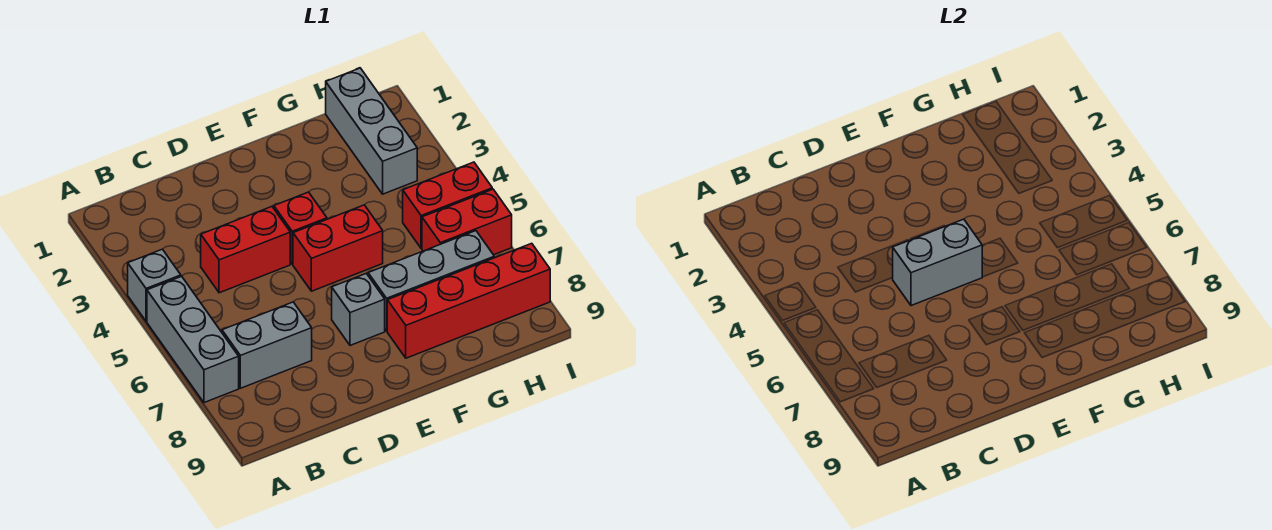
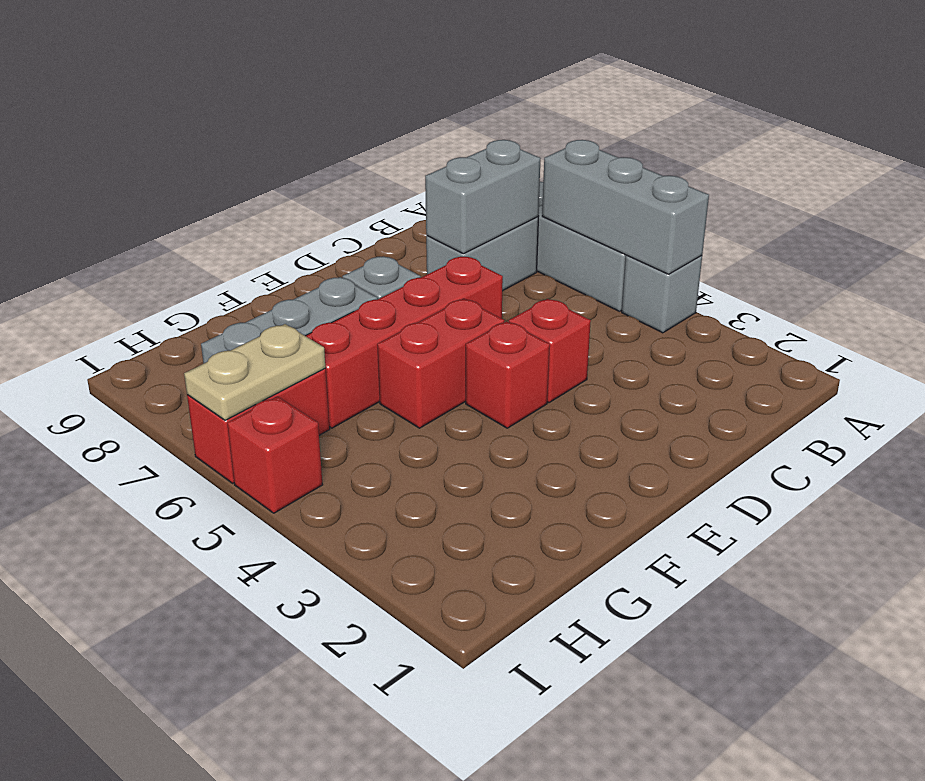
red brick C4:D4 level 1 -> red brick D4 level 1
grey brick D5:E5 level 2 -> grey brick B7:C7 level 2
red brick F8:I8 level 1 -> red brick D6:G6 level 1
grey brick H1:H3 level 1 -> grey brick A4:A6 level 2
red brick H5:I5 level 1 -> red brick I5 level 1
none -> tan plate H6:I6 level 2

